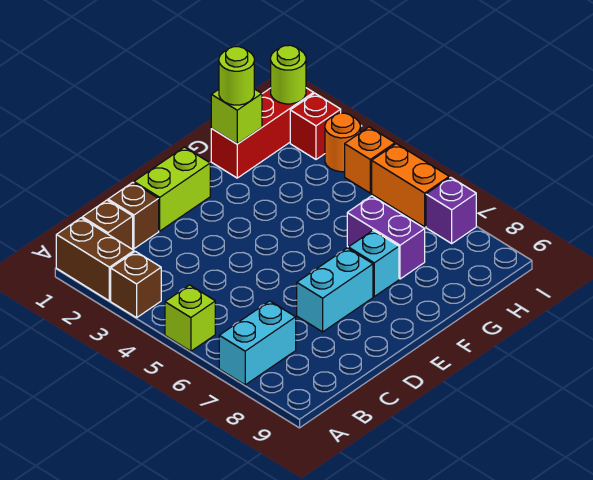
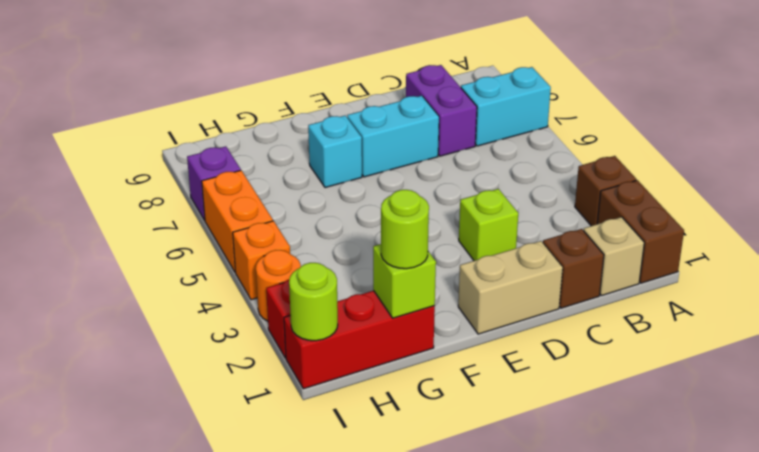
lime brick A5 level 1 -> lime brick D3 level 1
brown brick B1 level 1 -> tan brick B1 level 1
lime brick D1:E1 level 1 -> tan brick D1:E1 level 1
purple brick G6:G7 level 1 -> purple brick C7:C8 level 1

